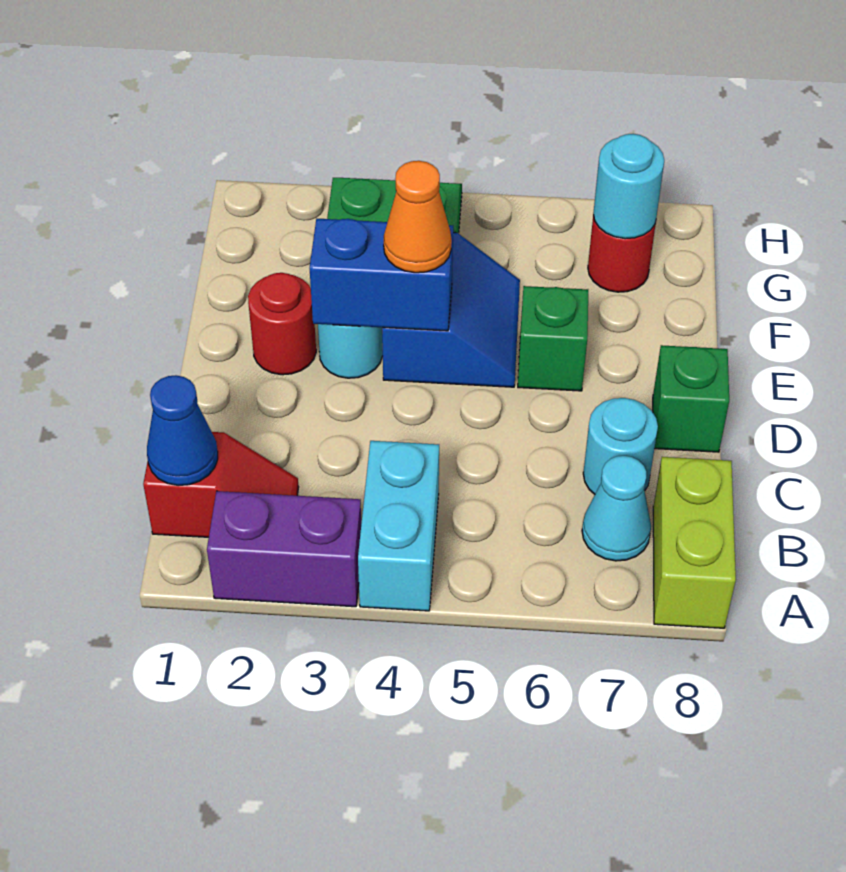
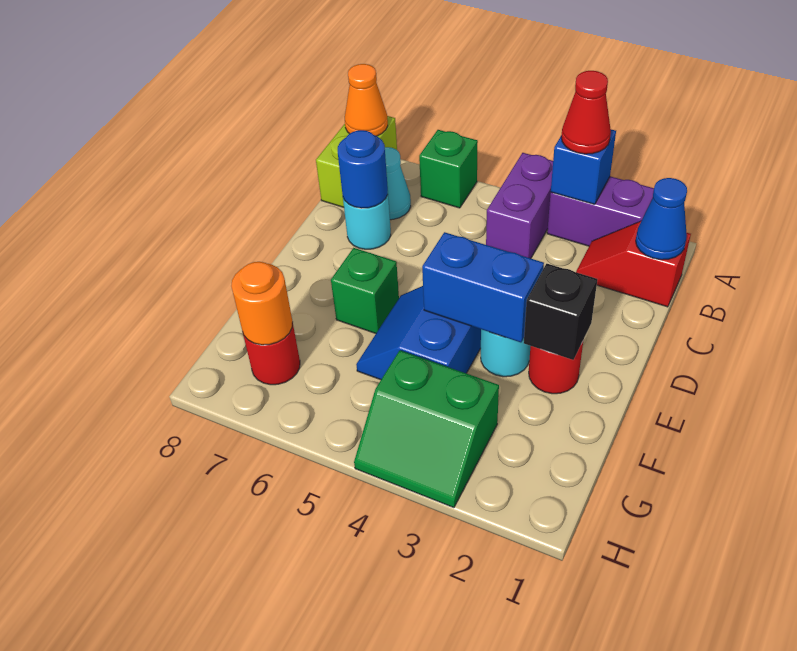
none -> blue brick A3 level 2
none -> red cone A3 level 3
cyan brick A4:B4 level 1 -> purple brick A4:B4 level 1
none -> blue round brick C7 level 2
green brick D8 level 1 -> green brick A6 level 1
none -> black brick E2 level 2
orange cone E4 level 3 -> orange cone A8 level 2
cyan round brick G7 level 2 -> orange round brick G7 level 2

